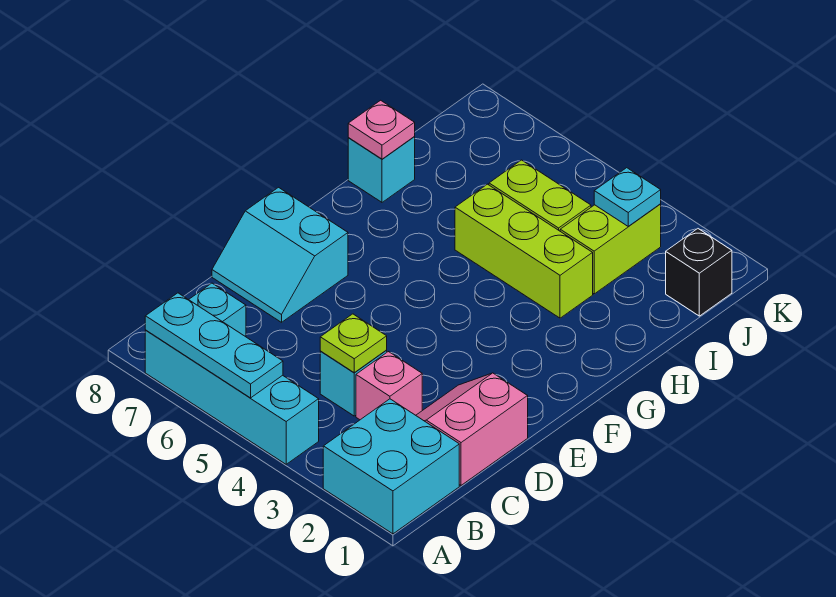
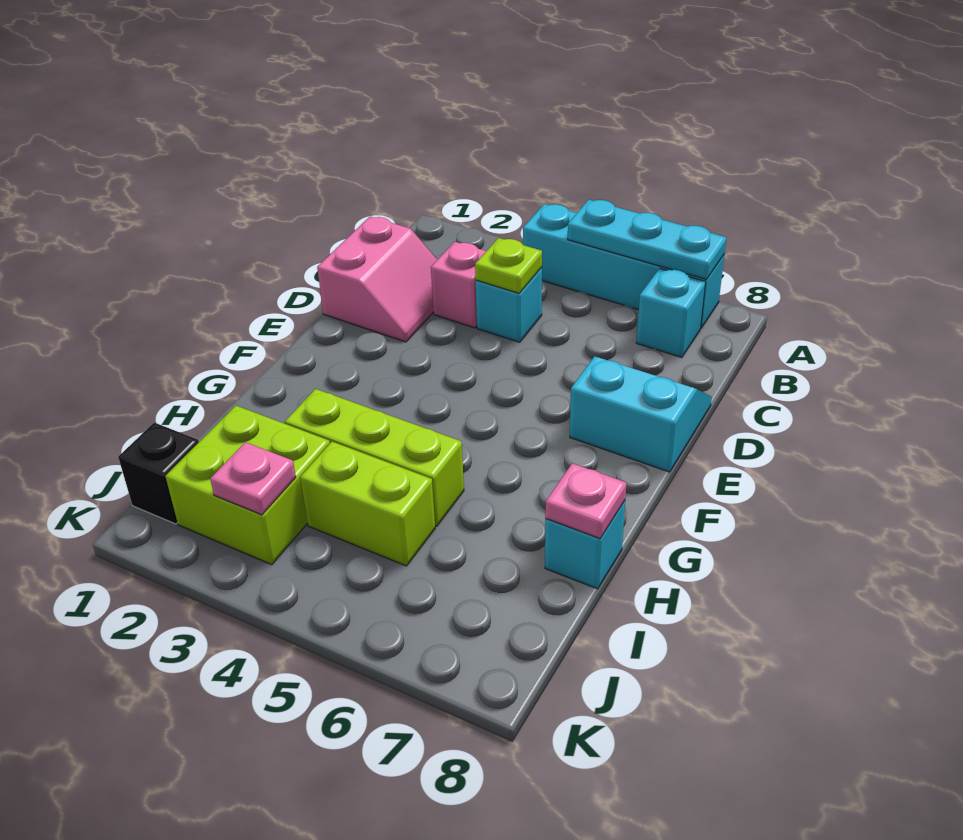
cyan brick A1:B2 level 1 -> none
lime brick I3:J3 level 1 -> lime brick I2:J3 level 1
cyan plate J3 level 2 -> pink plate J3 level 2

